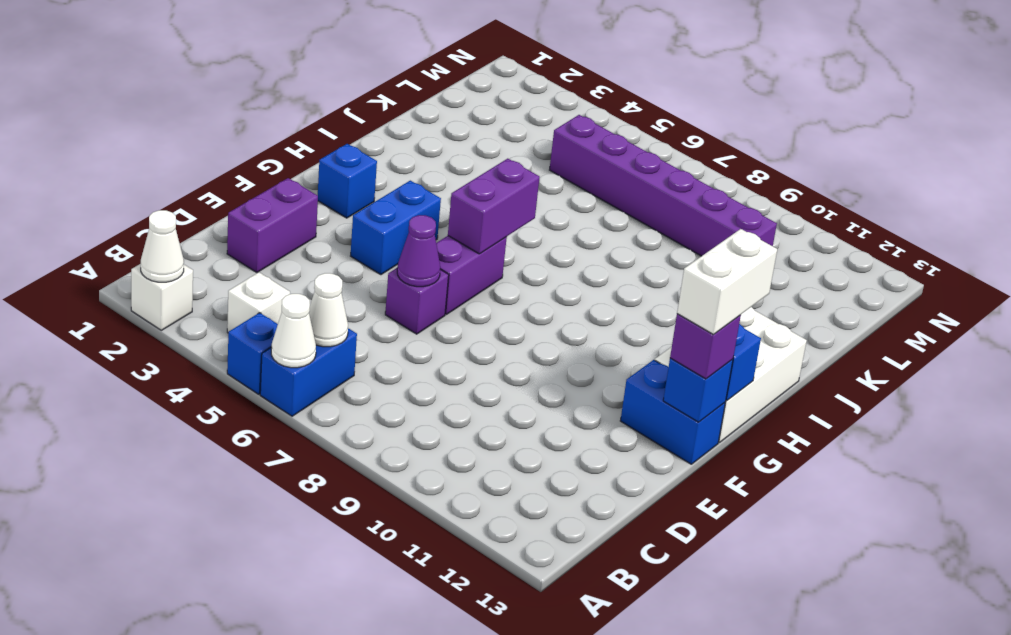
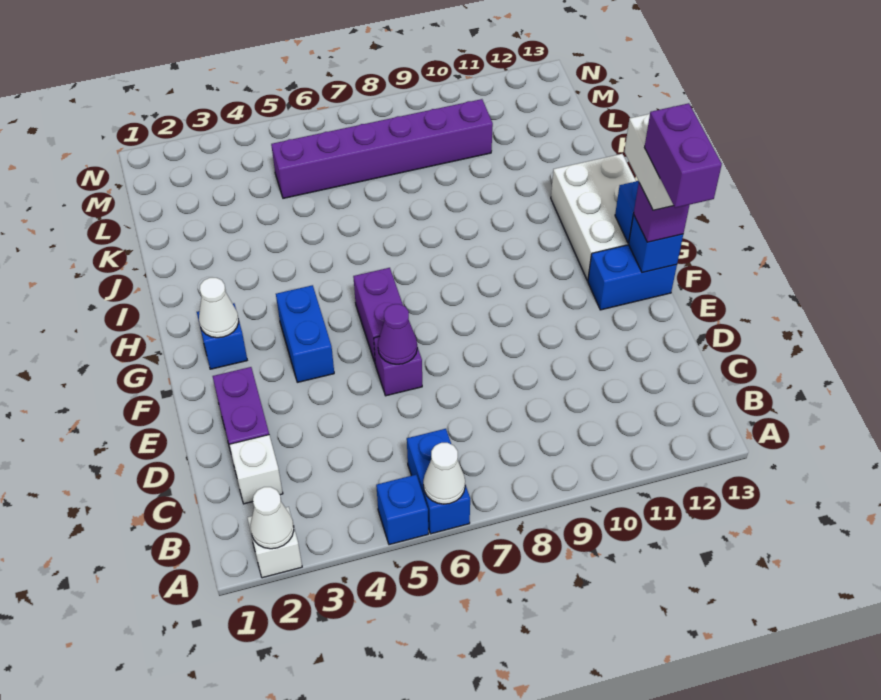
white brick B4 level 1 -> white brick C2 level 1
white cone B6 level 2 -> white cone G2 level 2
purple brick G6:H6 level 2 -> purple brick E13:F13 level 5

